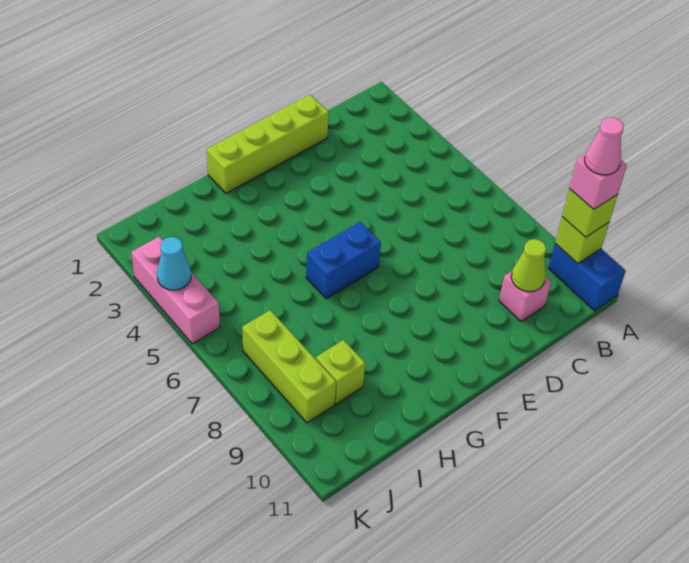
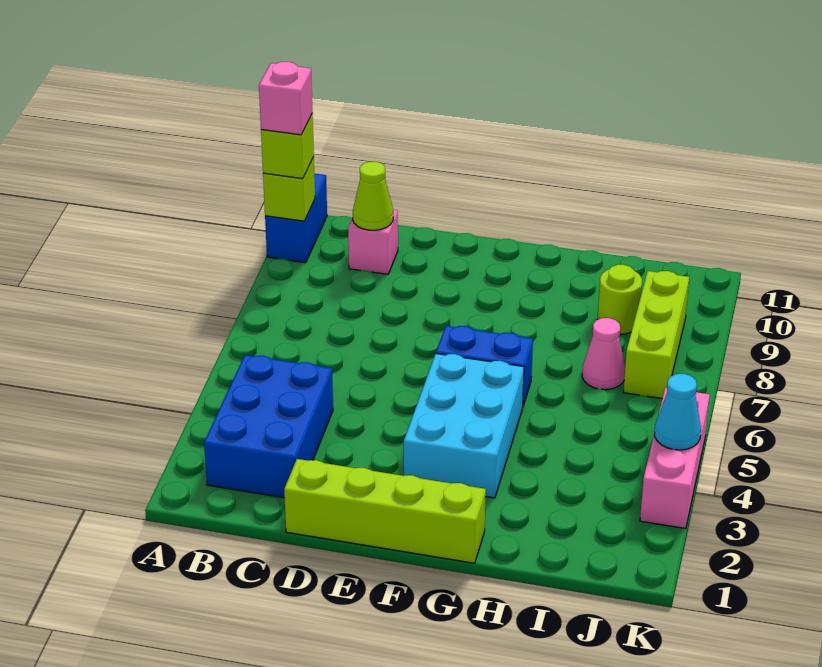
pink cone A10 level 5 -> pink cone I7 level 1
none -> blue brick B2:C4 level 1
none -> cyan brick F3:G5 level 1
lime brick I9 level 1 -> lime round brick I9 level 1

